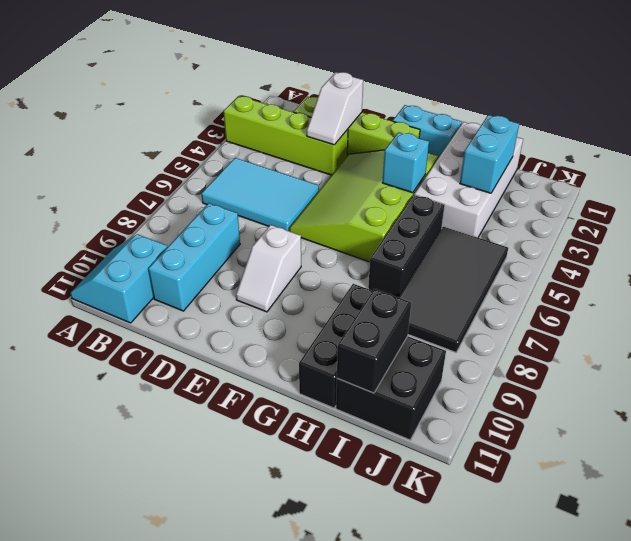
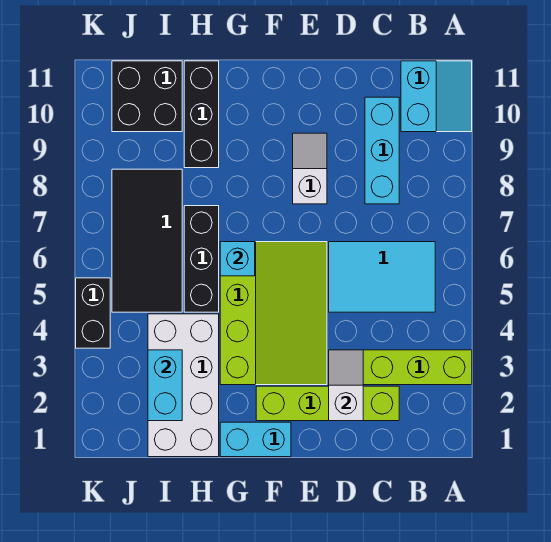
cyan brick G4 level 2 -> cyan brick G6 level 2
black brick I10:I11 level 2 -> black brick K4:K5 level 1

